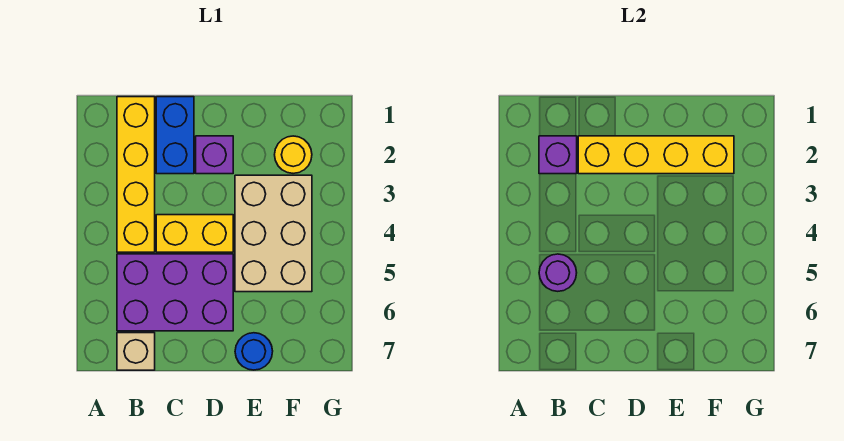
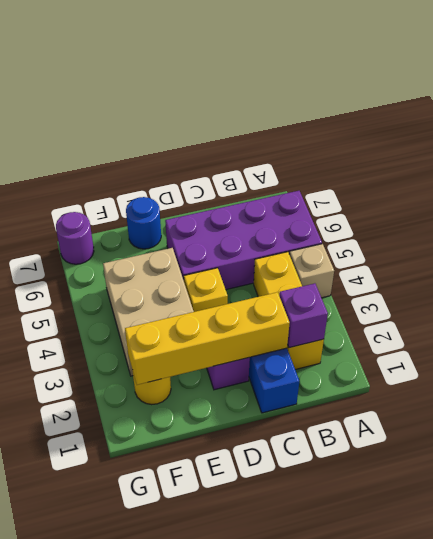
yellow brick B1:B4 level 1 -> yellow brick B2:B4 level 1
purple brick B5:D6 level 1 -> purple brick A5:D6 level 1
purple round brick B5 level 2 -> purple round brick G7 level 1
tan brick B7 level 1 -> tan brick A4 level 1
yellow brick C4:D4 level 1 -> yellow brick D4 level 1

